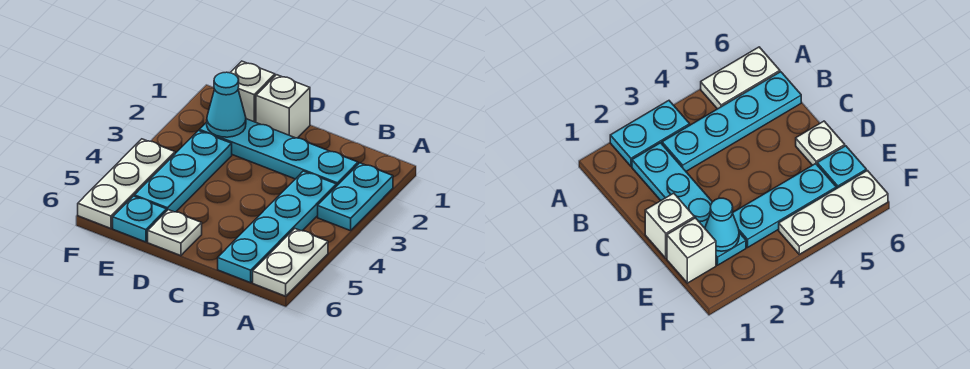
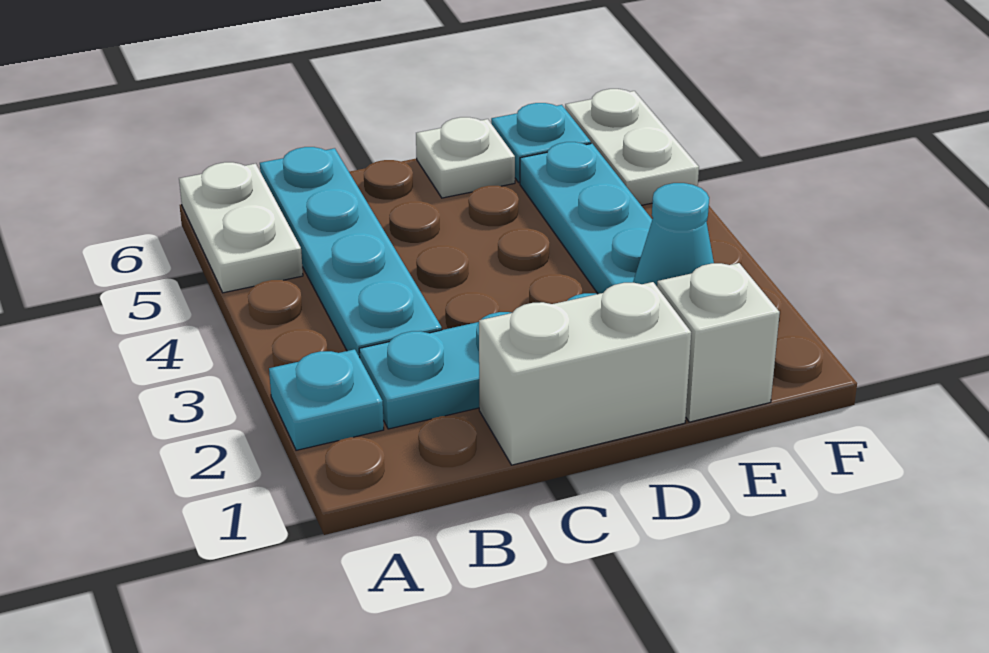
cyan plate A2:A3 level 1 -> cyan plate A2 level 1
white brick D1 level 1 -> white brick C1:D1 level 1
white plate F4:F6 level 1 -> white plate F5:F6 level 1

